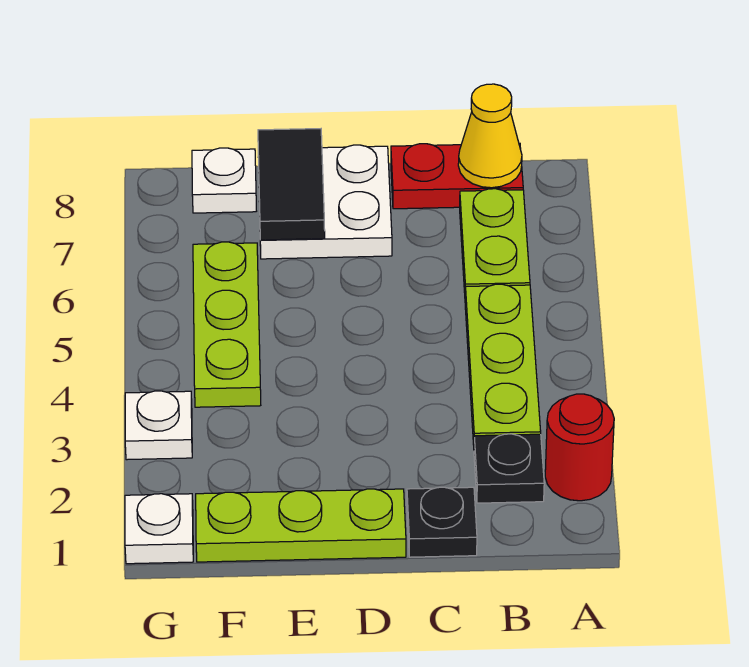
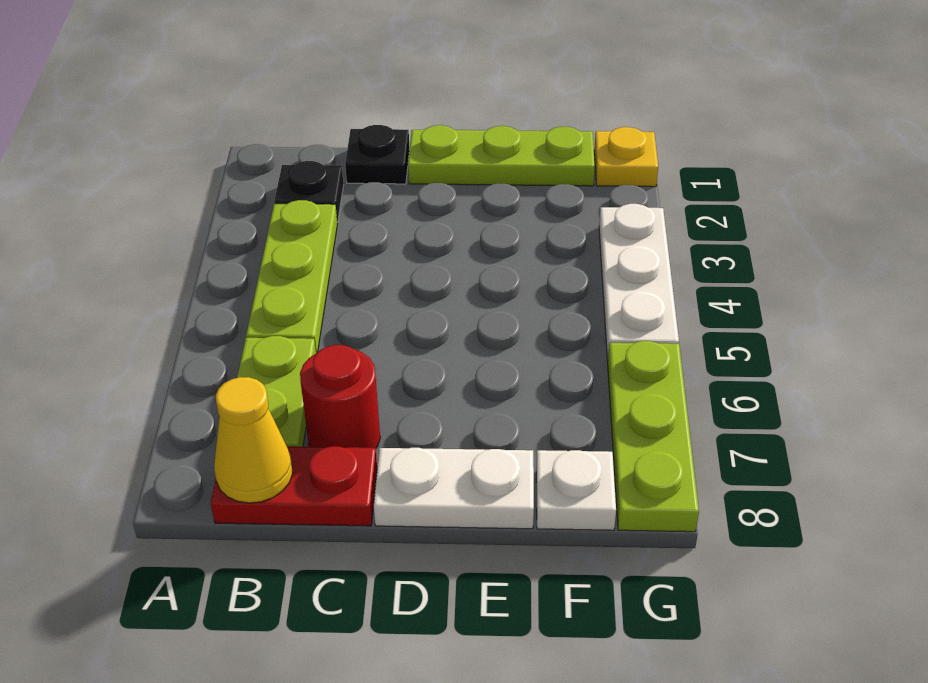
red round brick A2 level 1 -> red round brick C7 level 1
white plate D7:E8 level 1 -> white plate D8:E8 level 1
black tile E7:E8 level 2 -> none
lime plate F4:F6 level 1 -> lime plate G6:G8 level 1
white plate G1 level 1 -> yellow plate G1 level 1
white plate G3 level 1 -> white plate G3:G5 level 1

